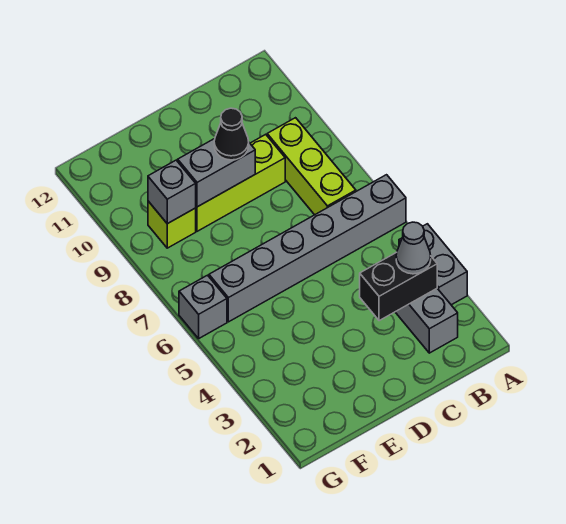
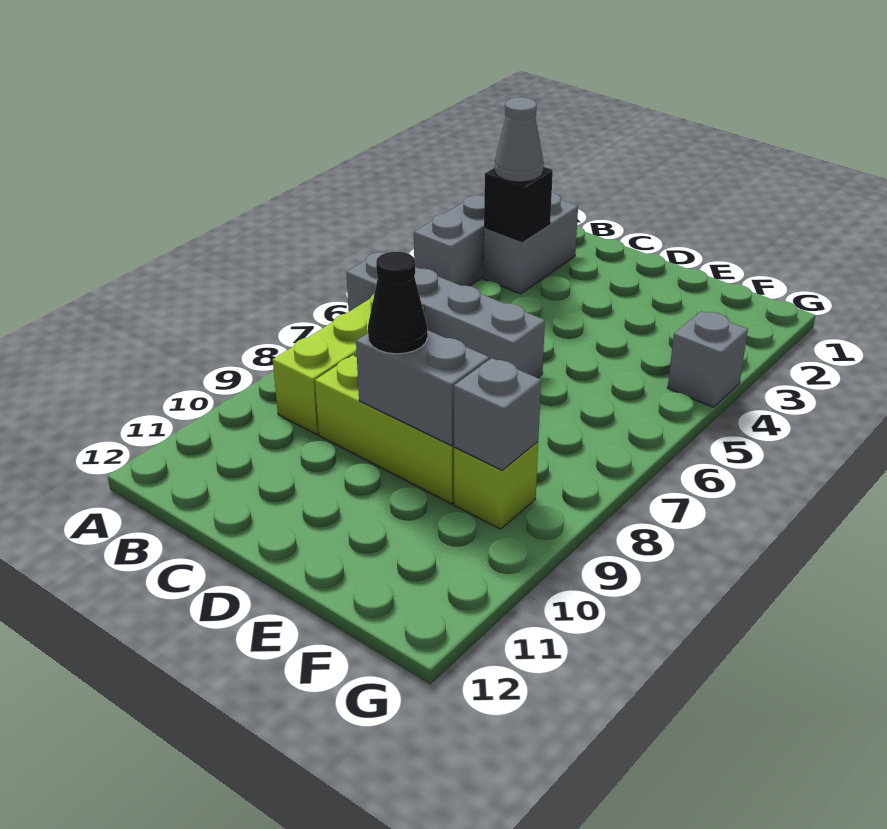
grey brick A6:F6 level 1 -> grey brick A6:D6 level 1
black brick B3:C3 level 2 -> black brick B3 level 2
grey brick G6 level 1 -> grey brick G4 level 1

